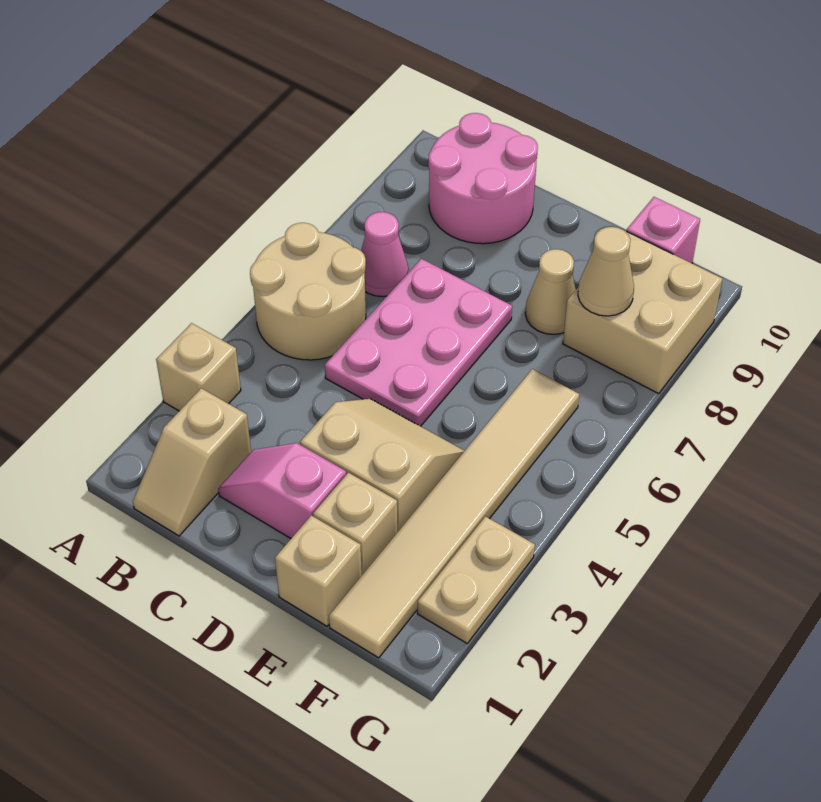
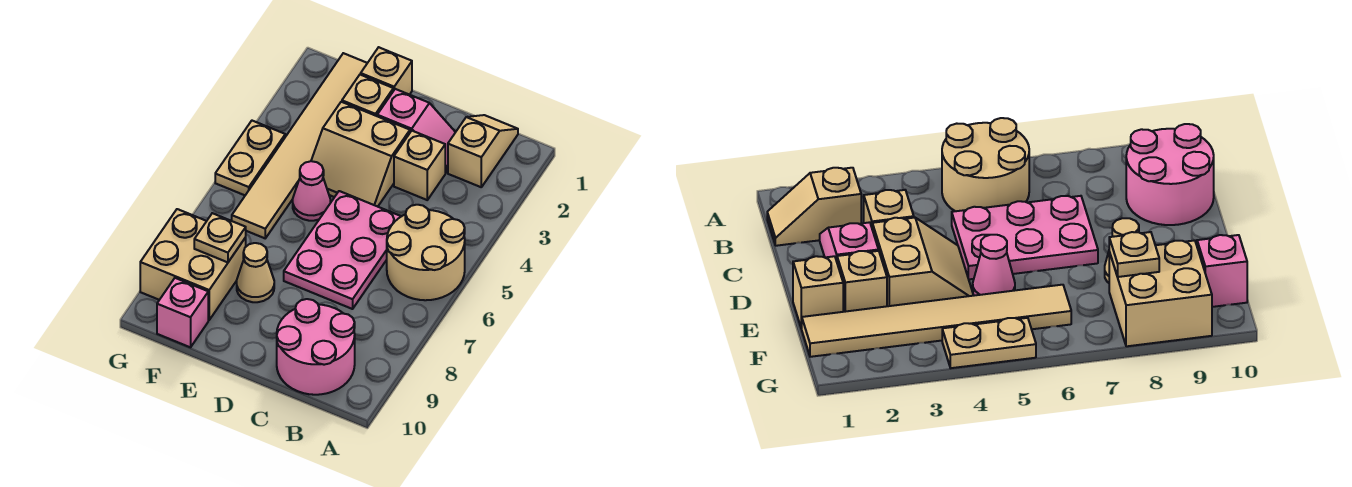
tan brick A3 level 1 -> tan brick C3 level 1
pink cone B7 level 1 -> pink cone E5 level 1
tan cone F8 level 2 -> tan plate F8 level 2
tan plate G2:G3 level 1 -> tan plate G4:G5 level 1

